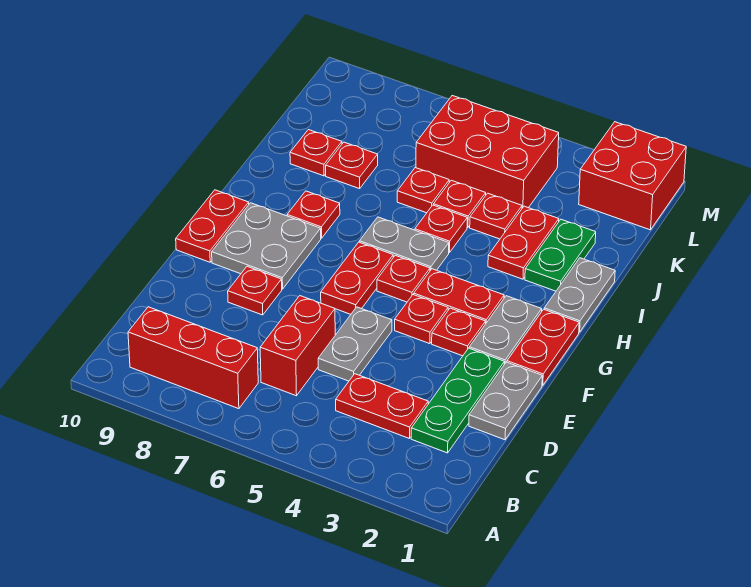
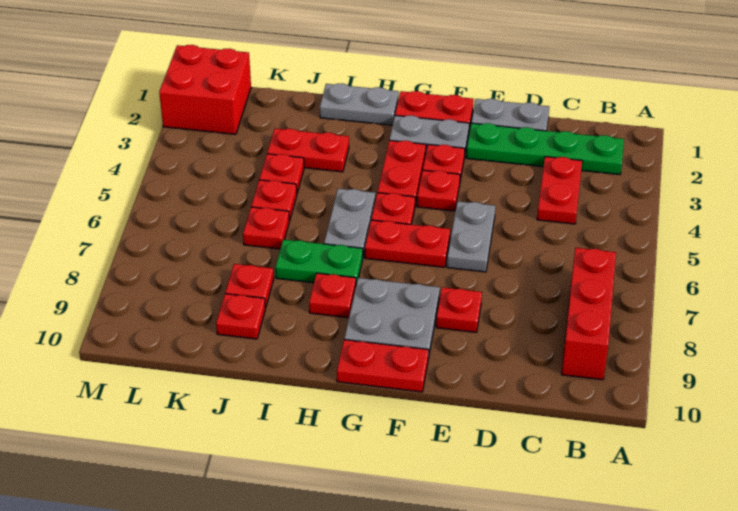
green plate C2:E2 level 1 -> green plate B2:E2 level 1
red brick C6:D6 level 1 -> none
grey plate D5:E5 level 1 -> grey plate E5:E6 level 1
green plate I2:J2 level 1 -> green plate H7:I7 level 1
red plate I5 level 1 -> none
red brick K4:L6 level 1 -> none

